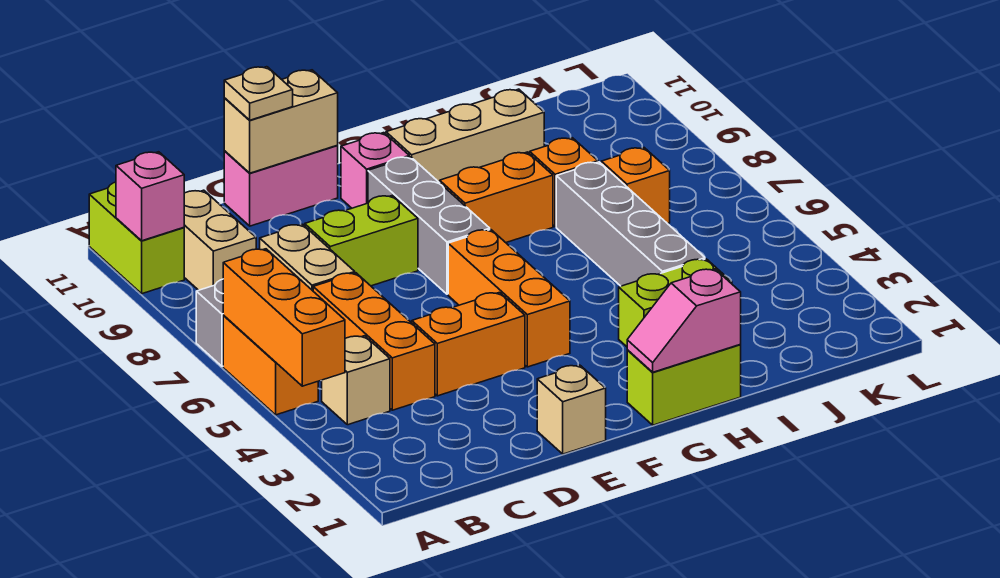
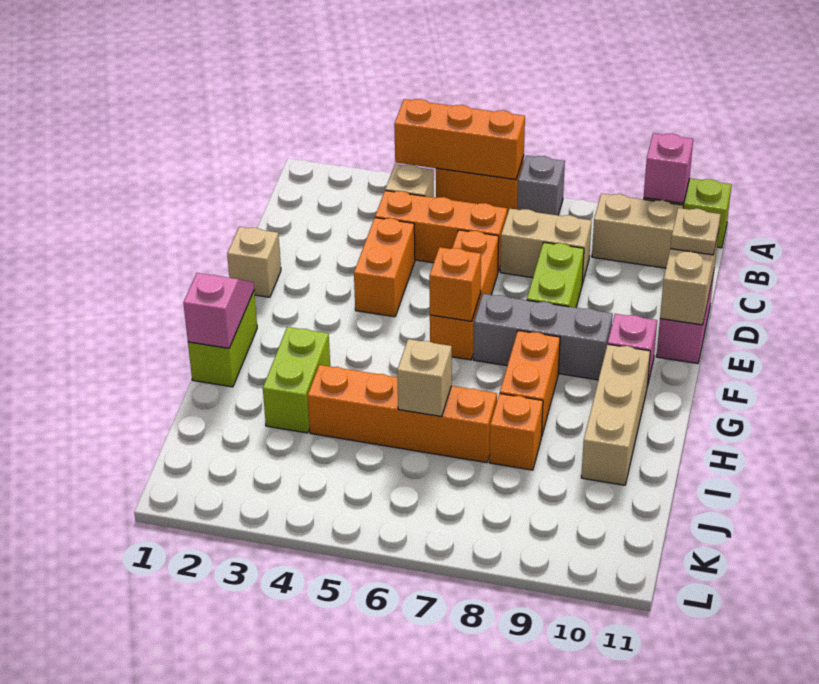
orange brick F4:F6 level 1 -> orange brick D6:F6 level 1
grey brick I4:I7 level 1 -> orange brick I4:I7 level 1
none -> tan brick I6 level 2
orange brick J7 level 1 -> orange brick F6 level 2

